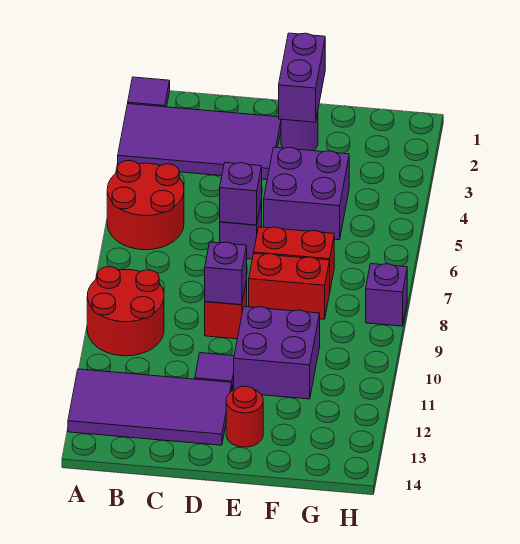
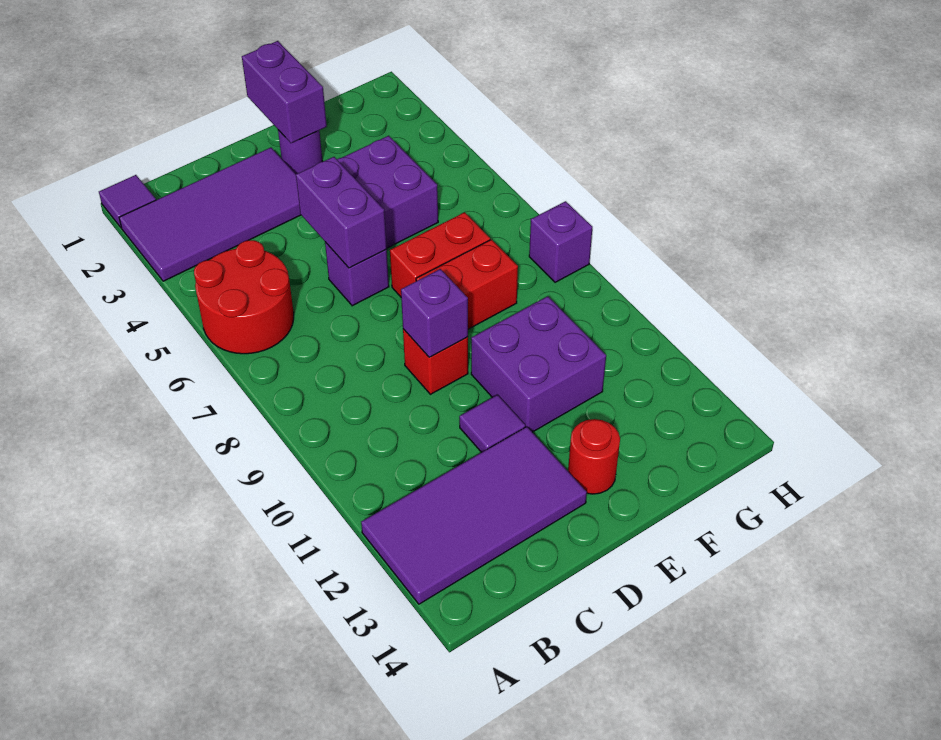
red round brick A9:B10 level 1 -> none
purple brick D6 level 2 -> purple brick D5:D6 level 2

